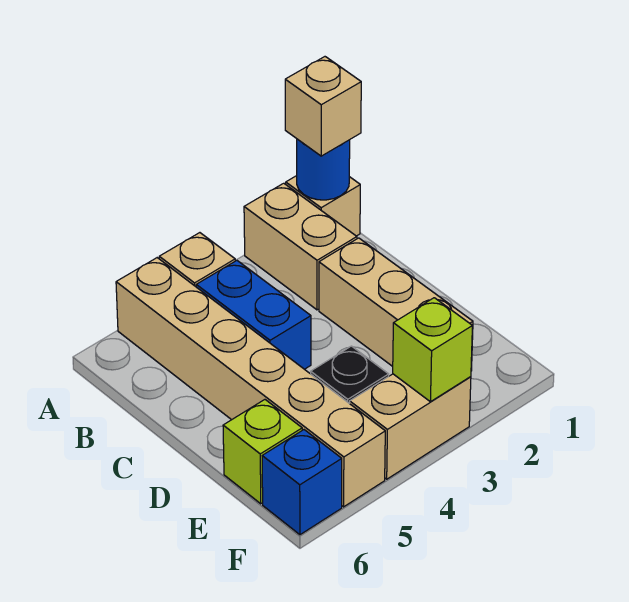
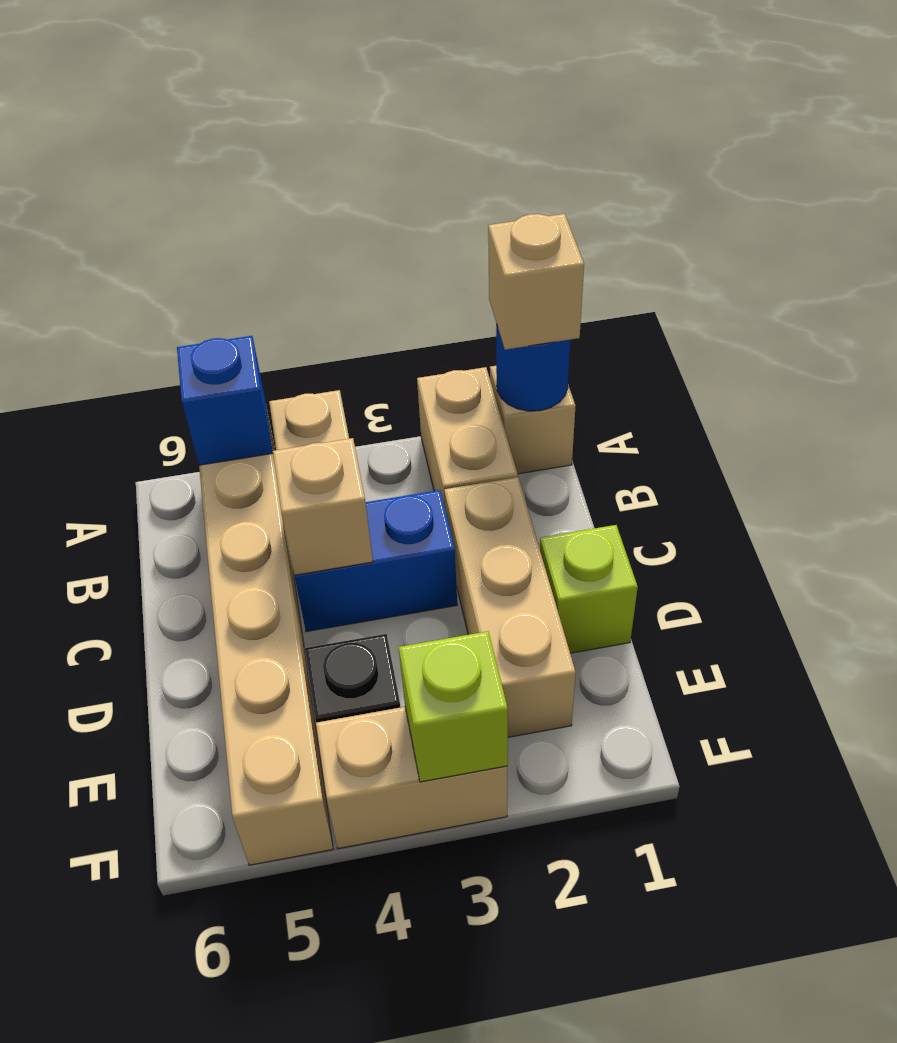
blue brick B4:C4 level 1 -> blue brick C3:C4 level 1
none -> tan brick C4 level 2
lime brick E6 level 1 -> lime brick D1 level 1
blue brick F6 level 1 -> blue brick A5 level 2

